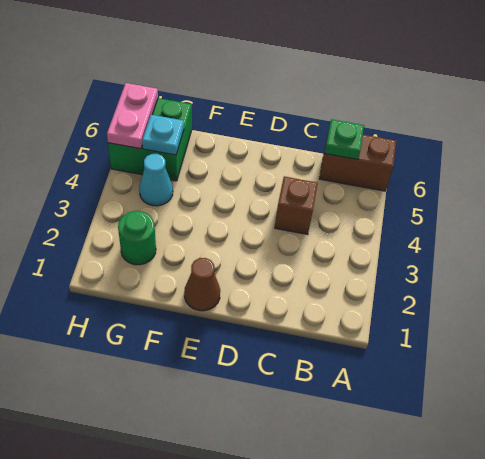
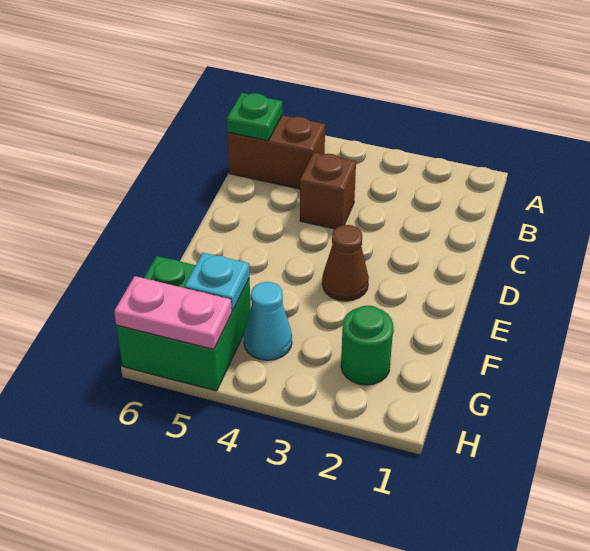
brown brick A6:B6 level 1 -> brown brick B5:B6 level 1
brown cone E1 level 1 -> brown cone E3 level 1

